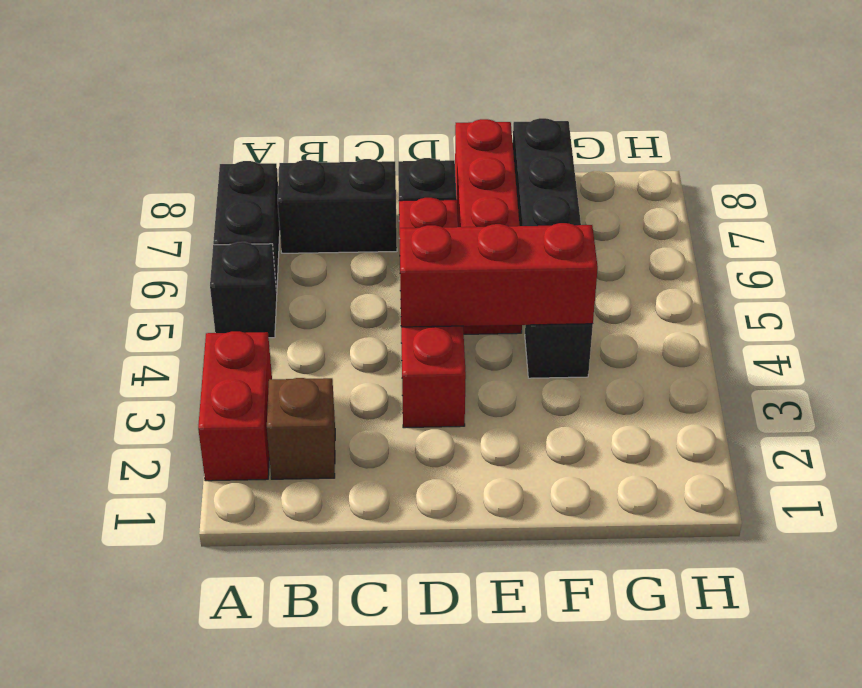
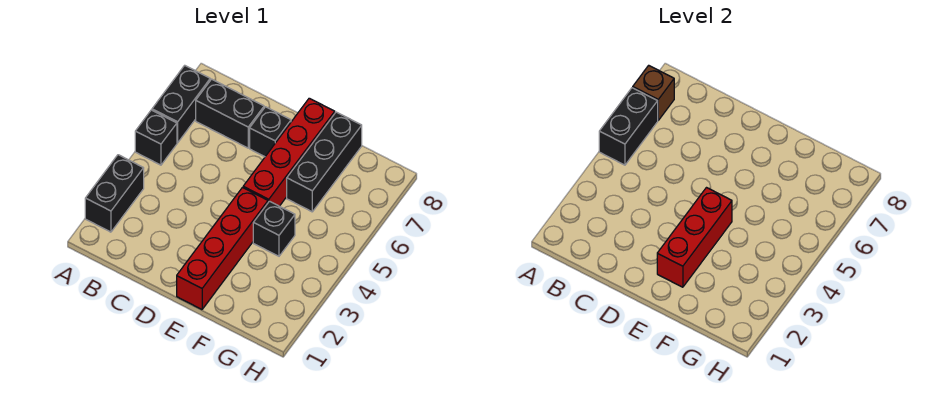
red brick A2:A3 level 1 -> black brick A2:A3 level 1
none -> black brick A5:A6 level 2
brown brick B2 level 1 -> brown brick A7 level 2
red brick D3:D6 level 1 -> red brick E1:E4 level 1
red brick D4:F4 level 2 -> red brick E2:E4 level 2

